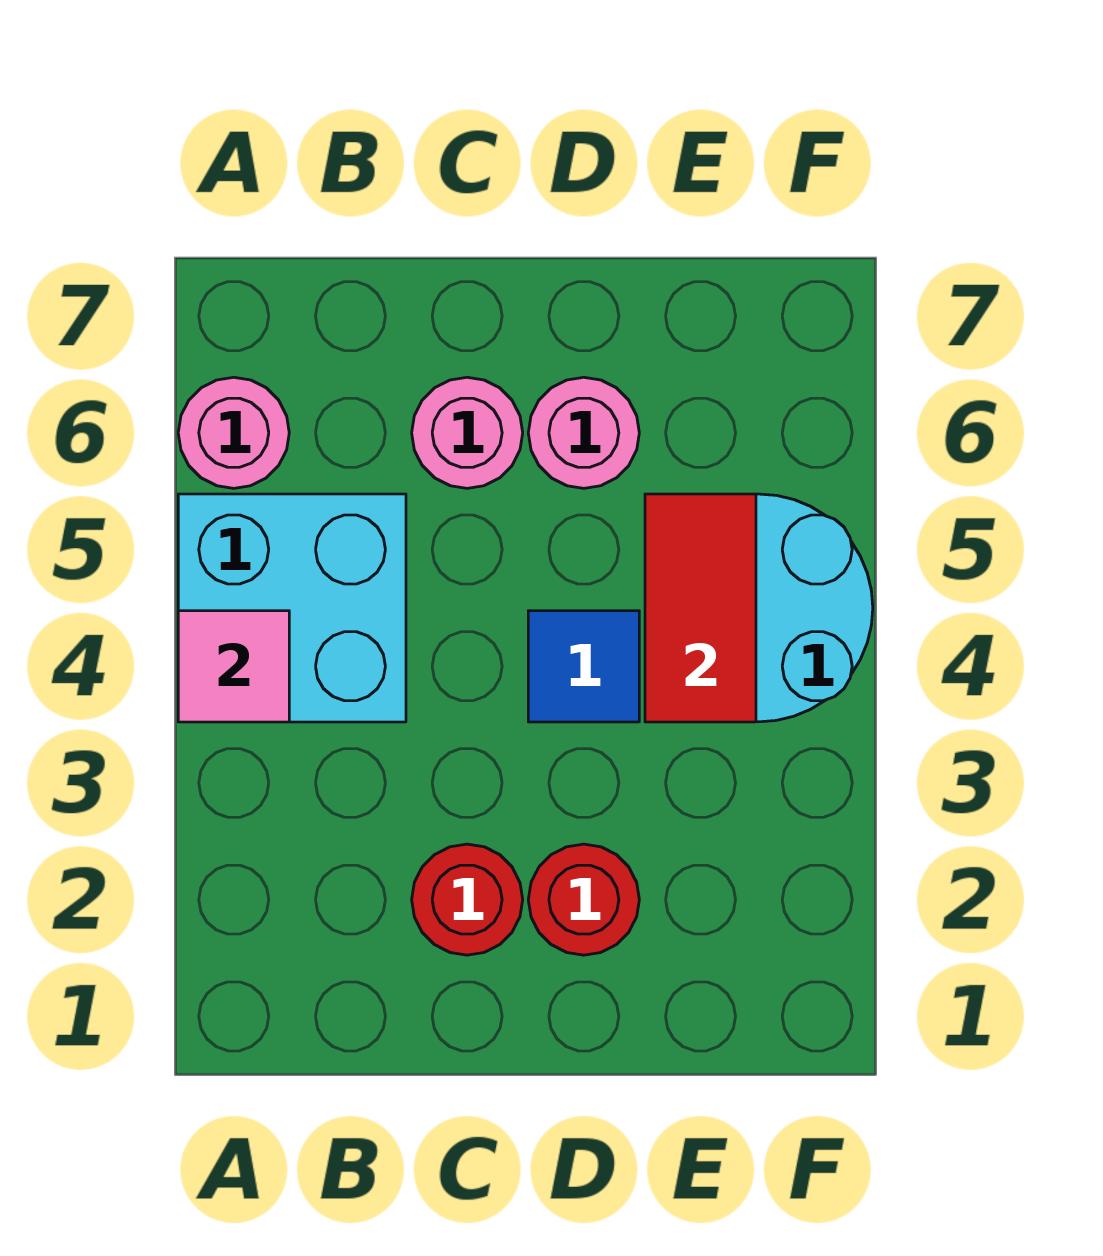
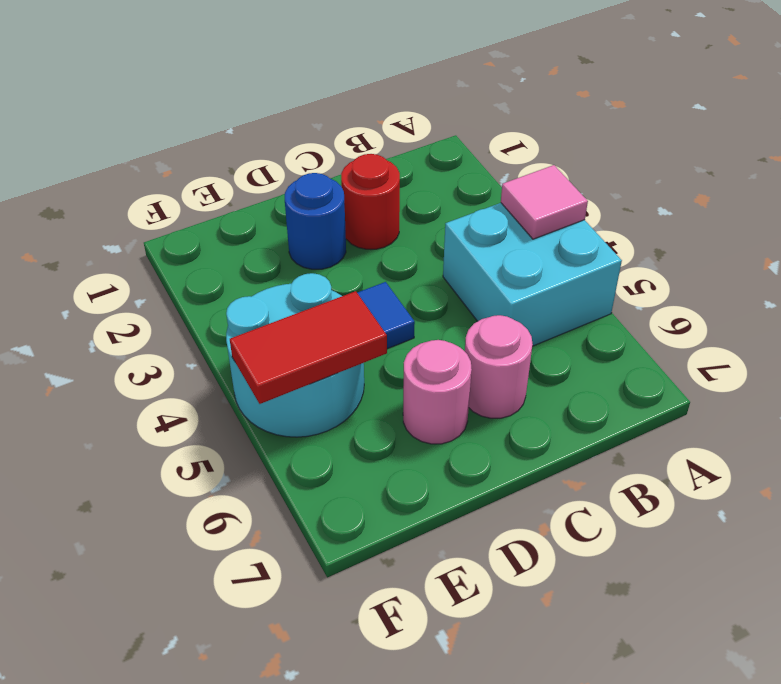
pink round brick A6 level 1 -> none
red round brick D2 level 1 -> blue round brick D2 level 1
red tile E4:E5 level 2 -> red tile E5:F5 level 2

